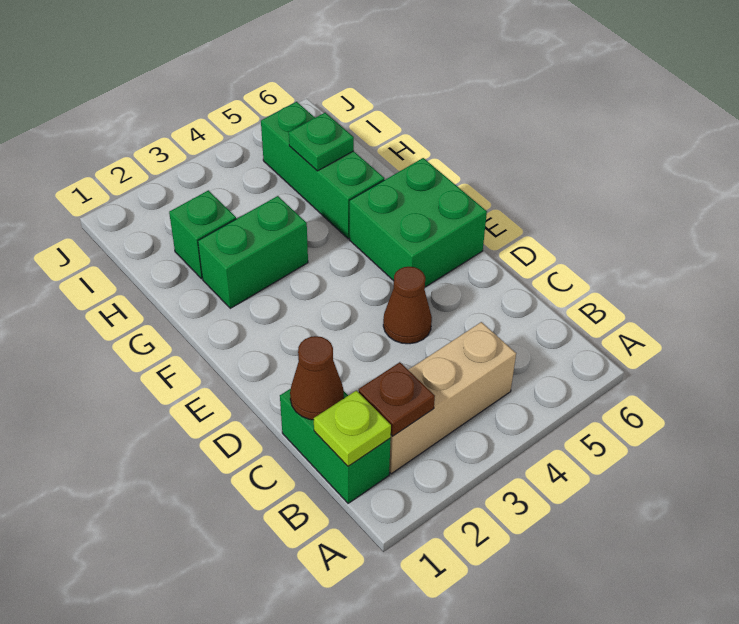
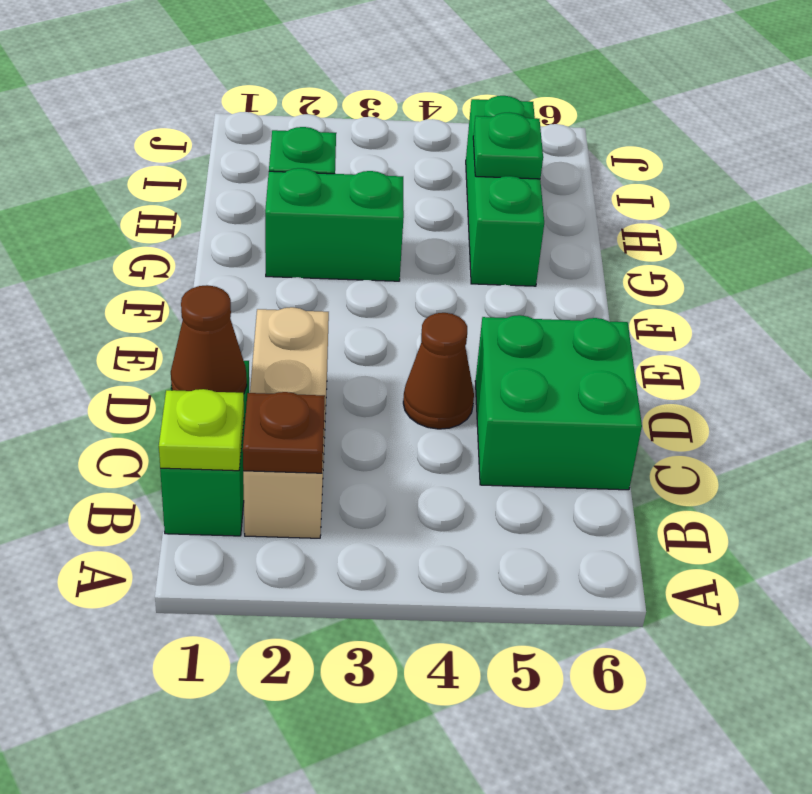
tan brick B2:B4 level 1 -> tan brick B2:D2 level 1
green brick E5:F6 level 1 -> green brick C5:D6 level 1

